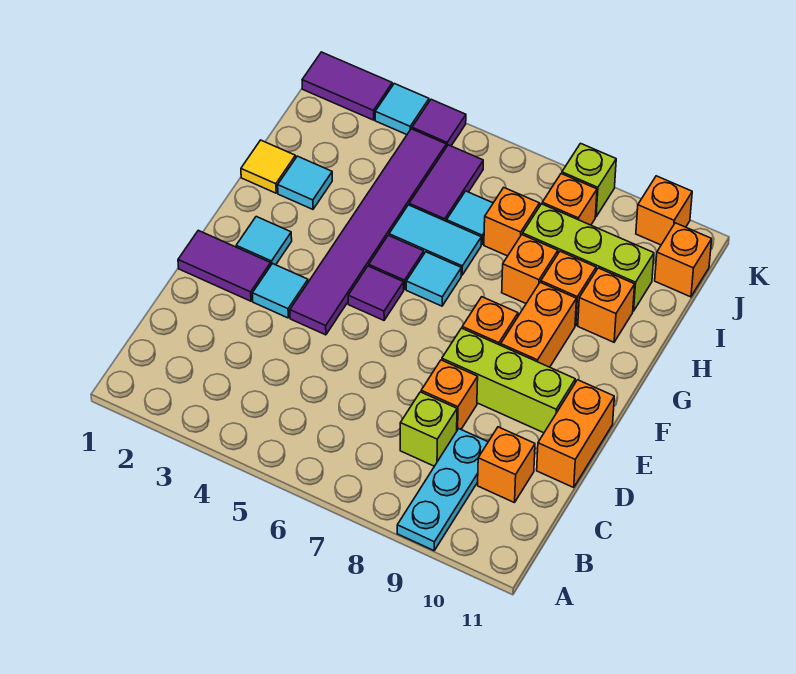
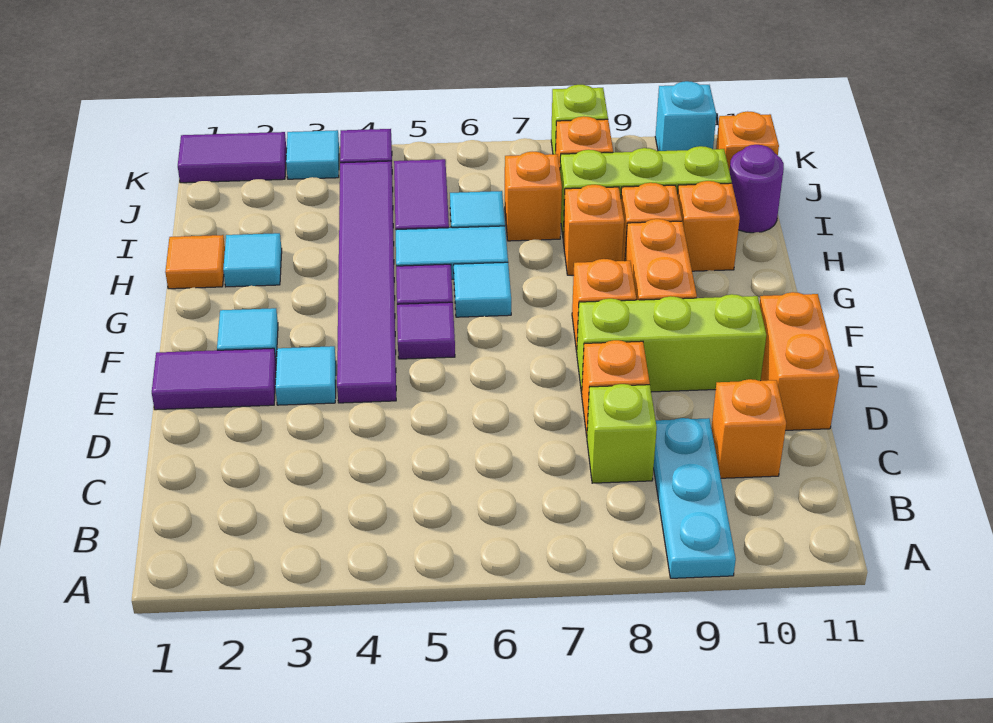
yellow tile H1 level 1 -> orange tile H1 level 1
none -> purple round brick I11 level 1
orange brick K10 level 1 -> cyan brick K10 level 1

